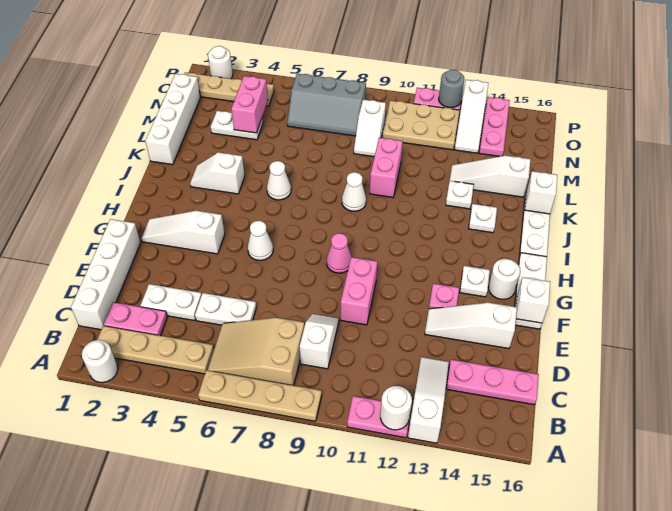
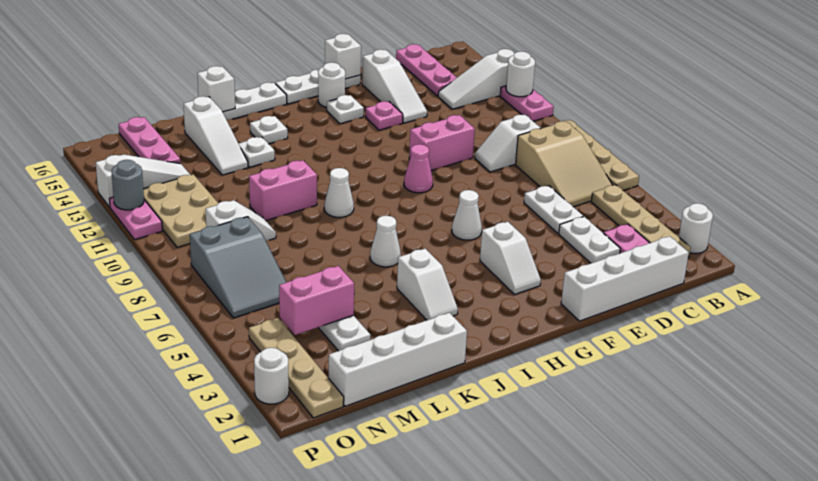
white slope G2:G4 level 1 top 4 -> white slope G3:G4 level 1 top 4
grey slope N6:O8 level 1 top O -> grey slope N6:O8 level 1 top 8
pink plate N14:P14 level 1 -> pink plate N14:N16 level 1

